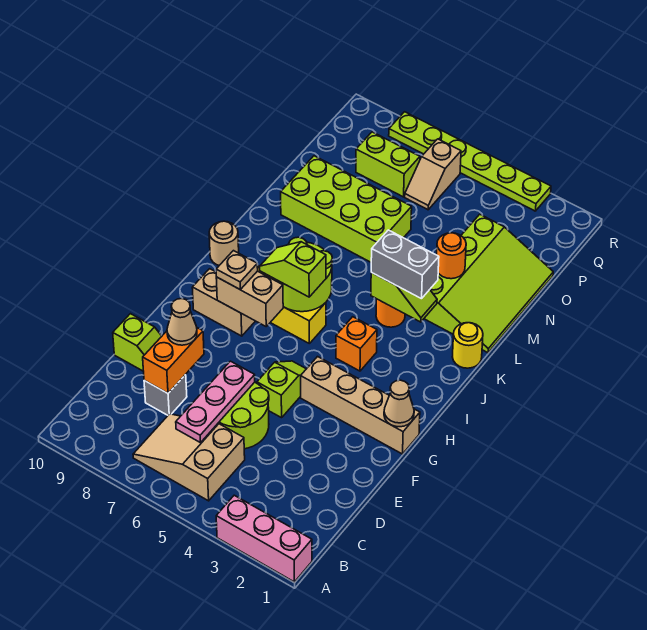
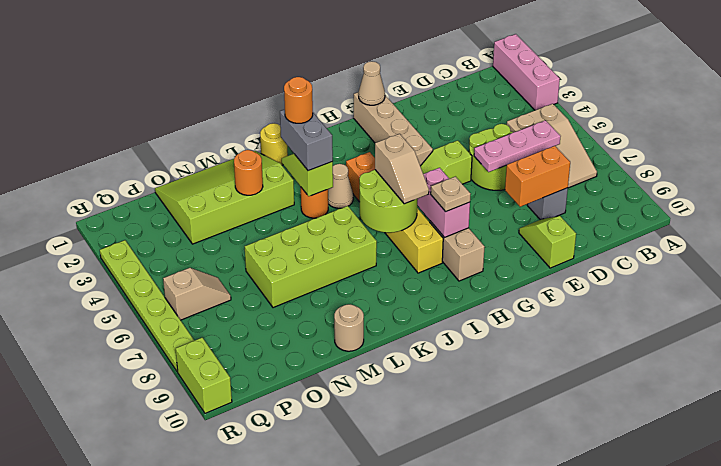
tan cone E8 level 3 -> tan cone J4 level 1
tan brick H7:H8 level 2 -> pink brick H7:H8 level 2
lime slope I6:I7 level 3 top 6 -> tan slope I6:I7 level 3 top 6
tan round brick J10 level 1 -> tan round brick M10 level 1
none -> orange round brick K3 level 4
lime brick M6:N9 level 1 -> lime brick K6:N7 level 1
lime brick P7:P8 level 1 -> lime brick R9:R10 level 1

